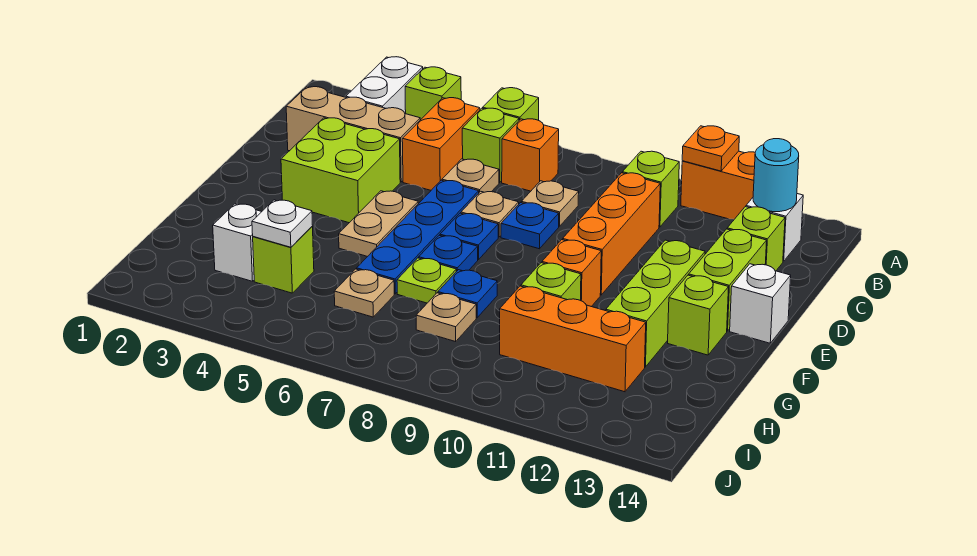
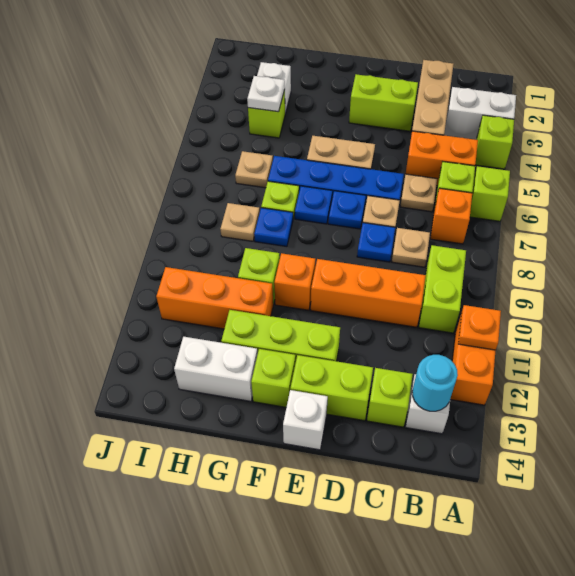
lime brick B10 level 1 -> lime brick B9:B10 level 1
lime brick D3:E4 level 1 -> lime brick D3:E3 level 1
none -> white brick G13:H13 level 1
orange brick H10:H12 level 1 -> orange brick G11:I11 level 1

